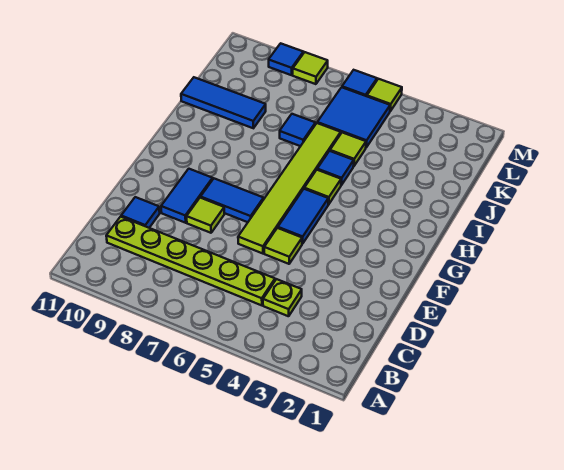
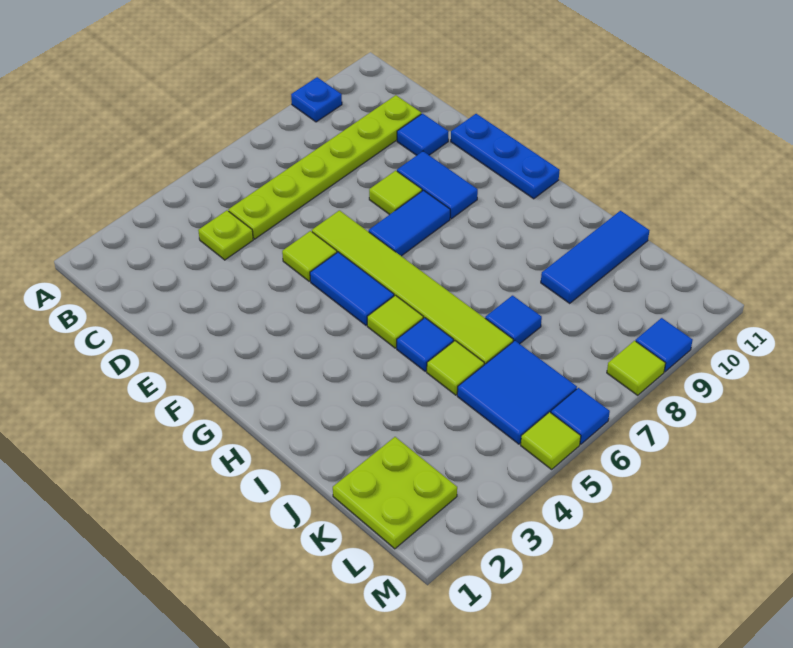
none -> blue plate A9 level 1
none -> blue plate E11:G11 level 1
none -> lime plate K1:L2 level 1

